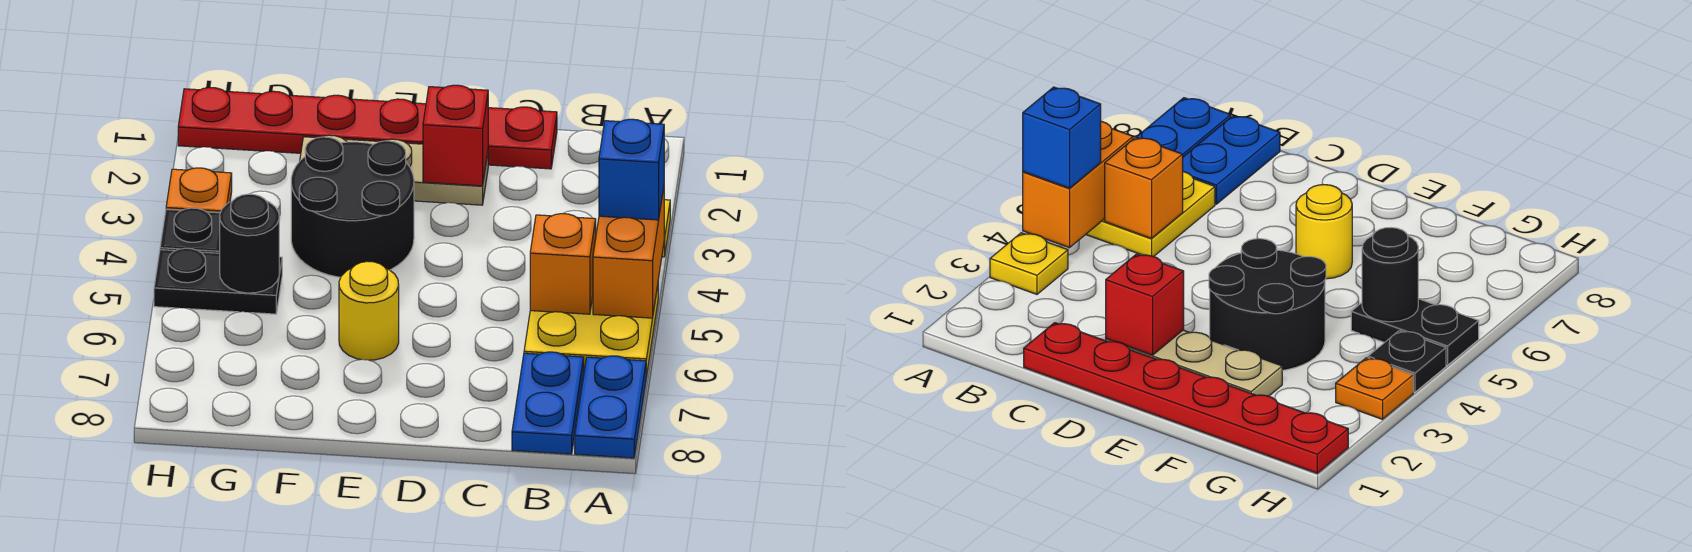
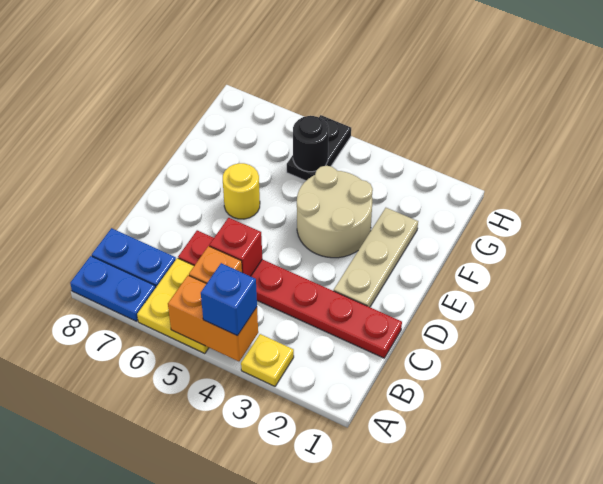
red plate C1:H1 level 1 -> red plate C1:C6 level 1
red brick D2 level 2 -> red brick C5 level 2
black round brick E3:F4 level 1 -> tan round brick E3:F4 level 1
orange plate H3 level 1 -> none
black plate H4 level 1 -> none

